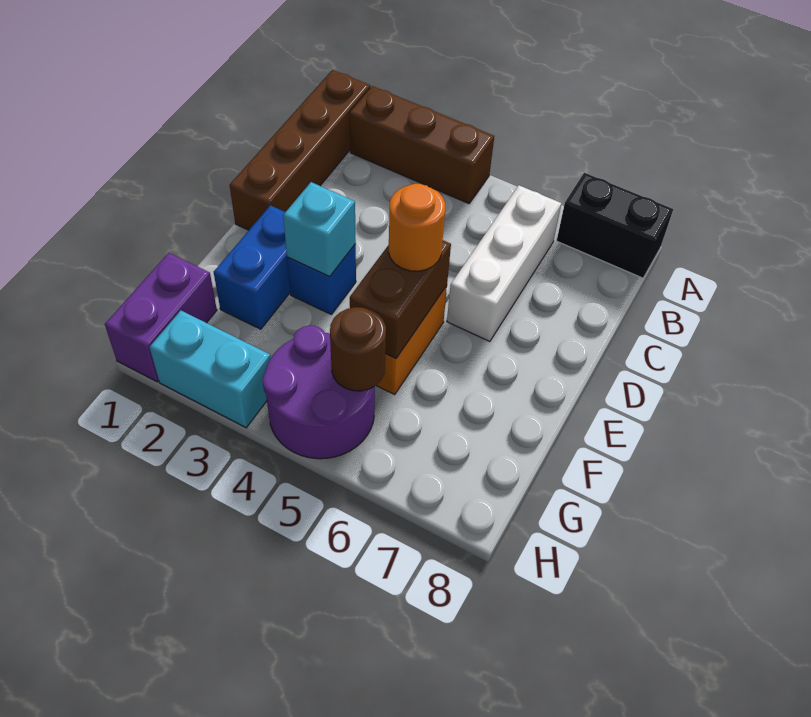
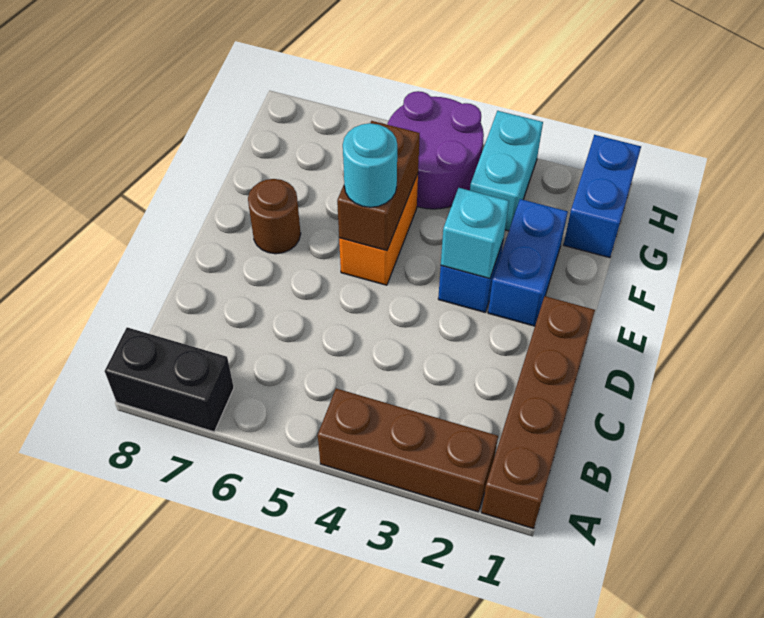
white brick B6:D6 level 1 -> none
orange round brick E5 level 3 -> cyan round brick E5 level 3
purple brick G1:H1 level 1 -> blue brick G1:H1 level 1
brown round brick G5 level 2 -> brown round brick E7 level 1
cyan brick H2:H3 level 1 -> cyan brick G3:H3 level 1

